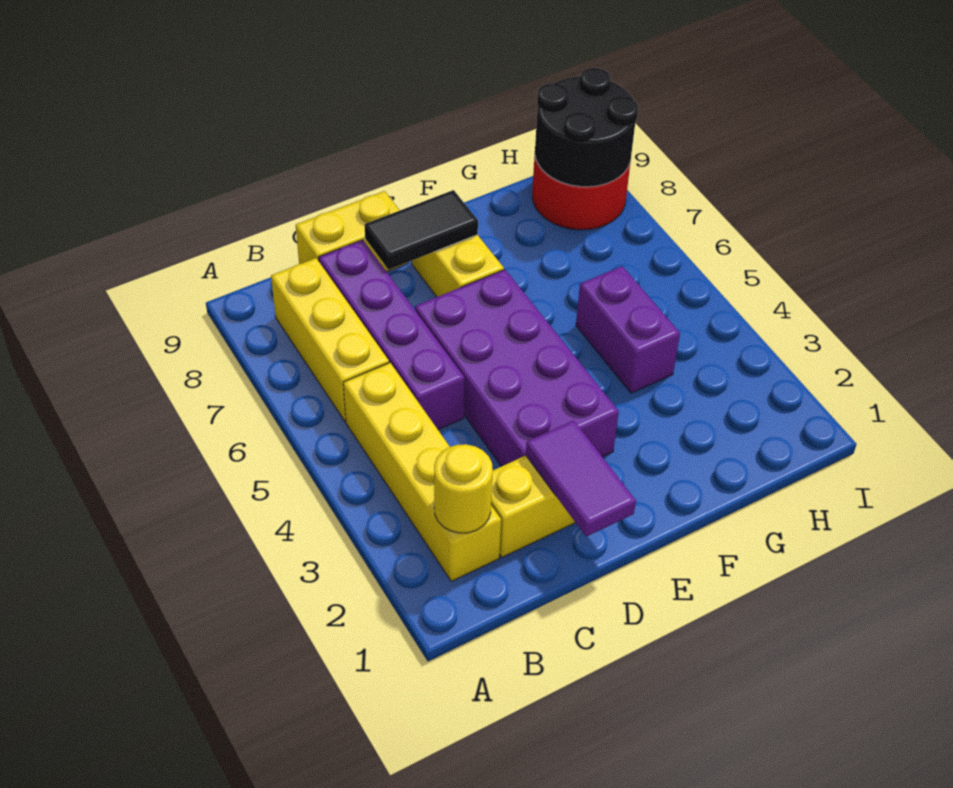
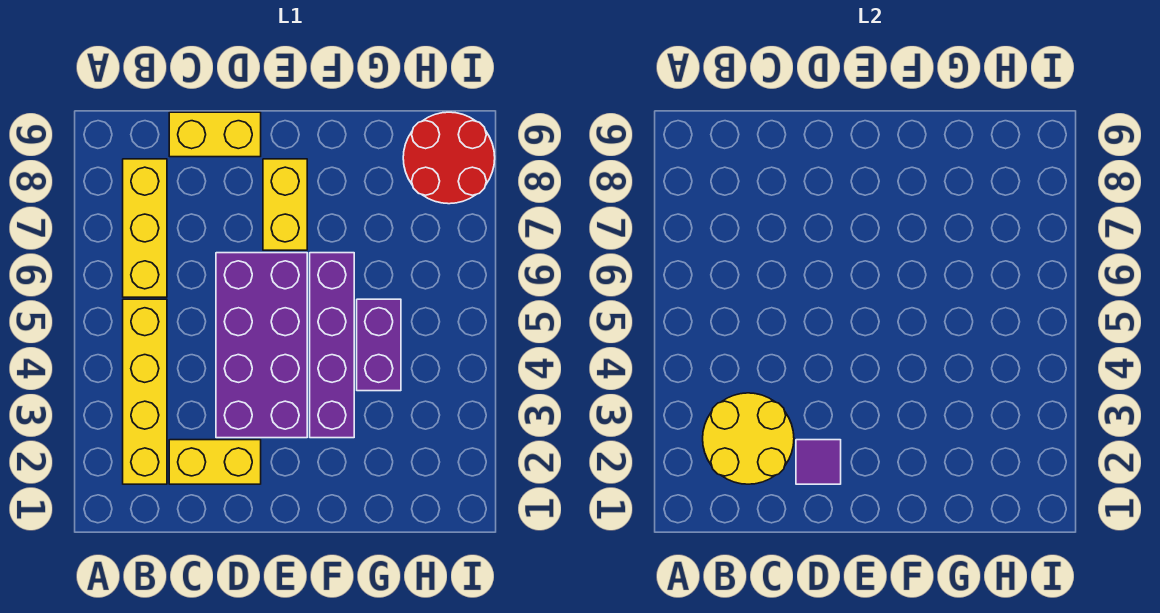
yellow round brick B2 level 2 -> yellow round brick B2:C3 level 2
purple brick C5:C8 level 1 -> purple brick F3:F6 level 1
purple tile D1:D2 level 2 -> purple tile D2 level 2
black tile D8:E8 level 2 -> none
black round brick H8:I9 level 2 -> none

